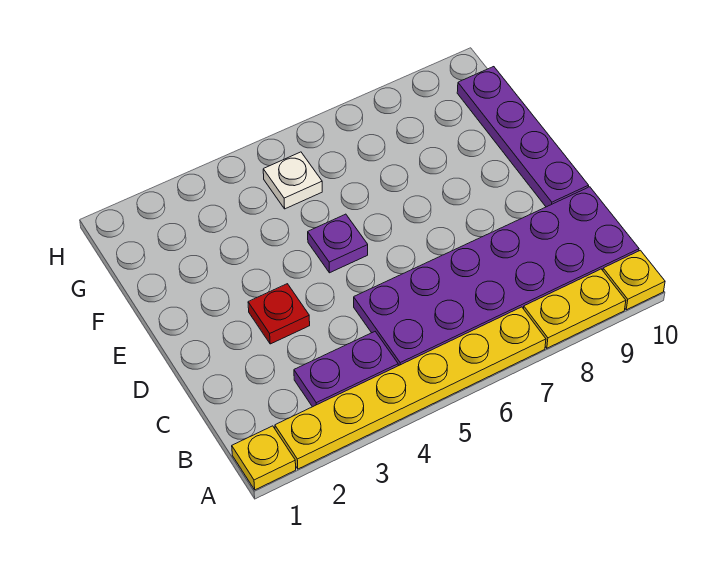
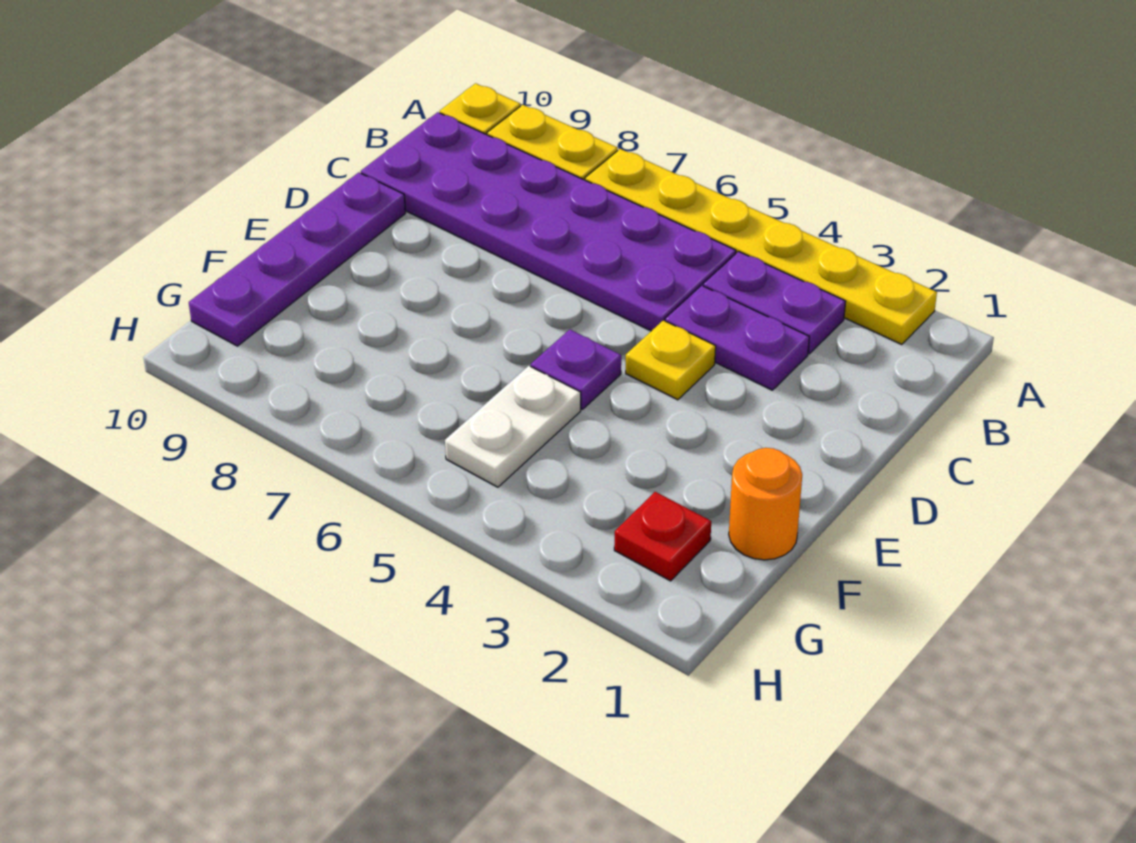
yellow plate A1 level 1 -> yellow plate D4 level 1
none -> purple plate C3:C4 level 1
red plate D3 level 1 -> red plate G2 level 1
none -> orange round brick F1 level 1
white plate G5 level 1 -> white plate F5:G5 level 1

